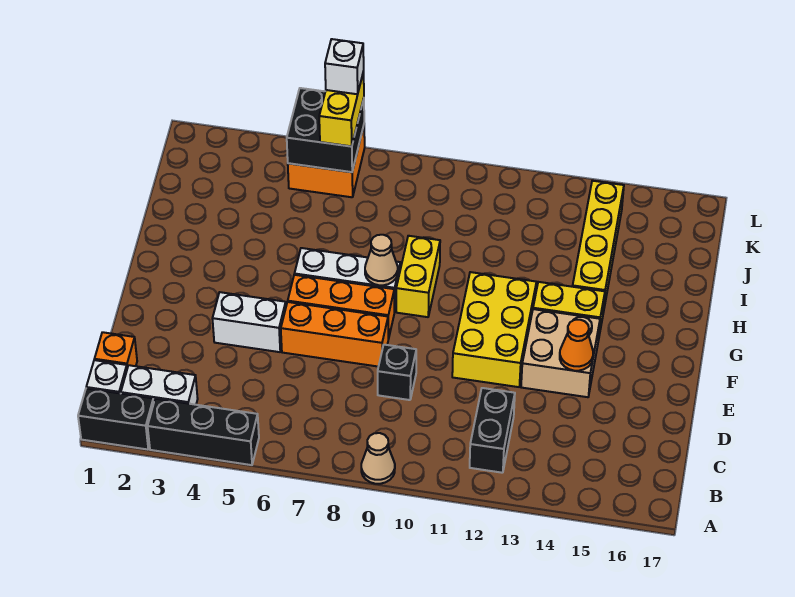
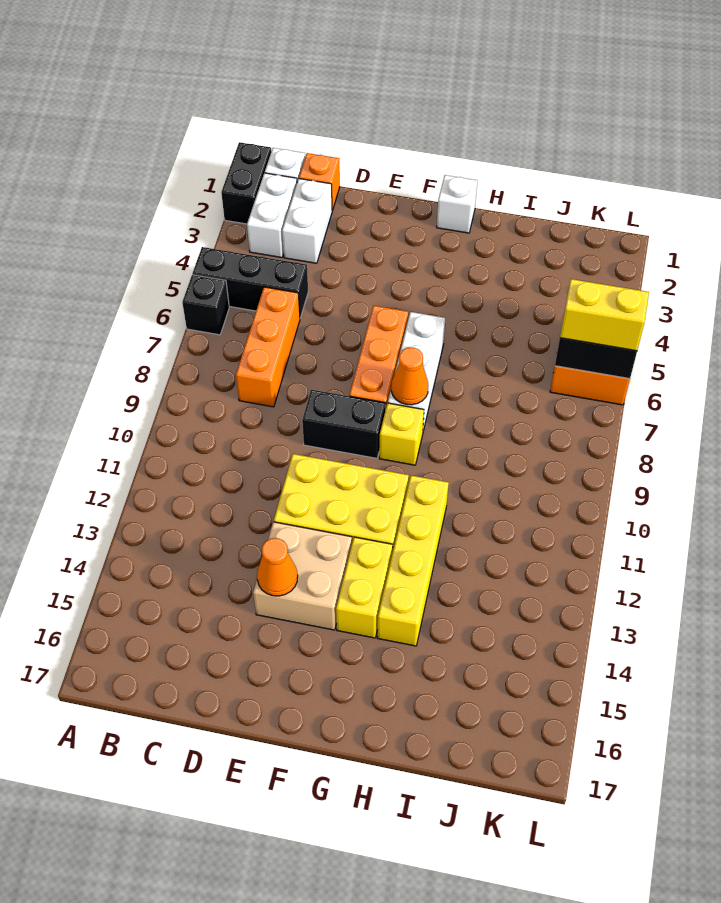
black brick A3:A5 level 1 -> black brick A5:C5 level 1
tan cone A9 level 1 -> none
black brick B12:C12 level 1 -> black brick E9:F9 level 1
black brick D9 level 1 -> black brick A6 level 1
white brick E4:E5 level 1 -> white brick C2:C3 level 1
orange brick E6:E8 level 1 -> orange brick C6:C8 level 1
tan cone G8 level 2 -> orange cone G8 level 2
yellow brick G9:H9 level 1 -> yellow brick G9 level 1
yellow brick H14:K14 level 1 -> yellow brick H11:H14 level 1
white brick L6 level 4 -> white brick G1 level 1

